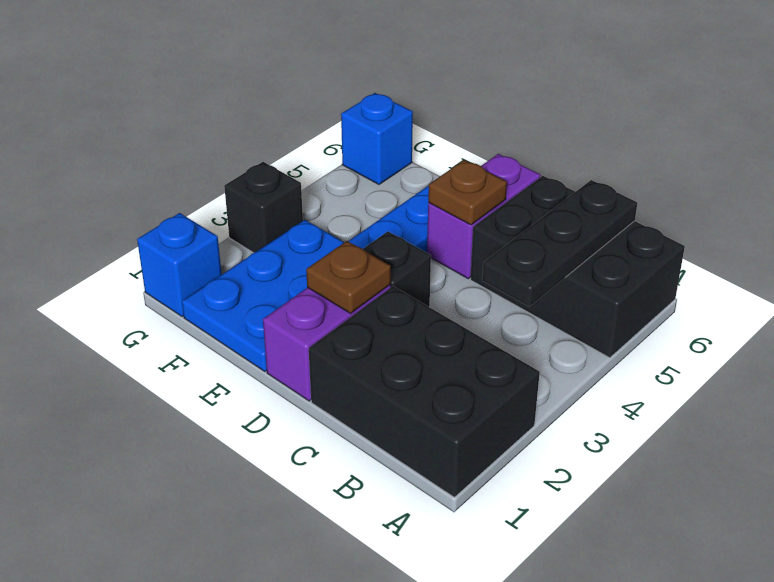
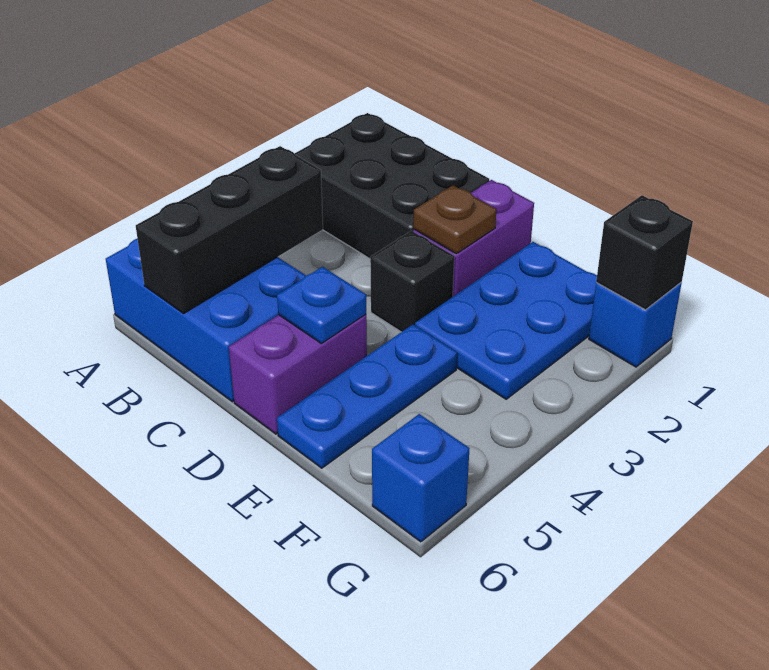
black brick A5:C6 level 1 -> blue brick A5:C6 level 1
black plate B4:B6 level 2 -> black brick B4:B6 level 2
brown plate D5 level 2 -> blue plate D5 level 2
black brick G3 level 1 -> black brick G1 level 2

